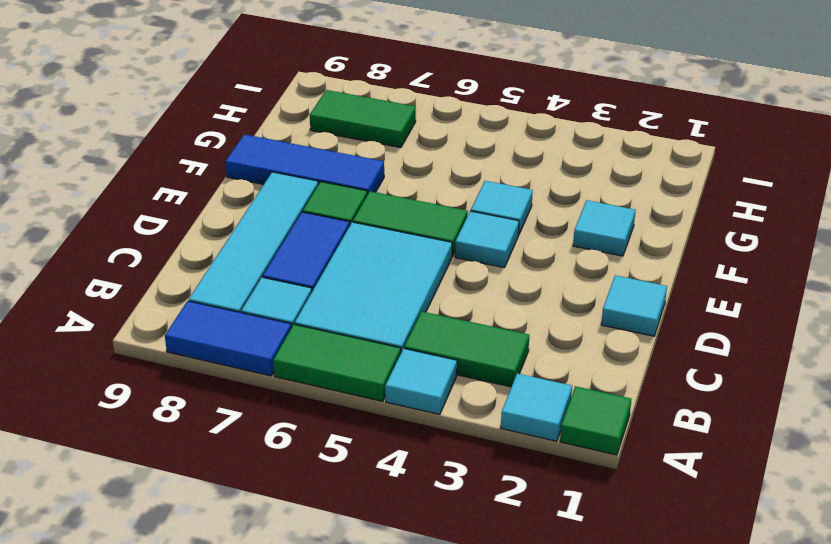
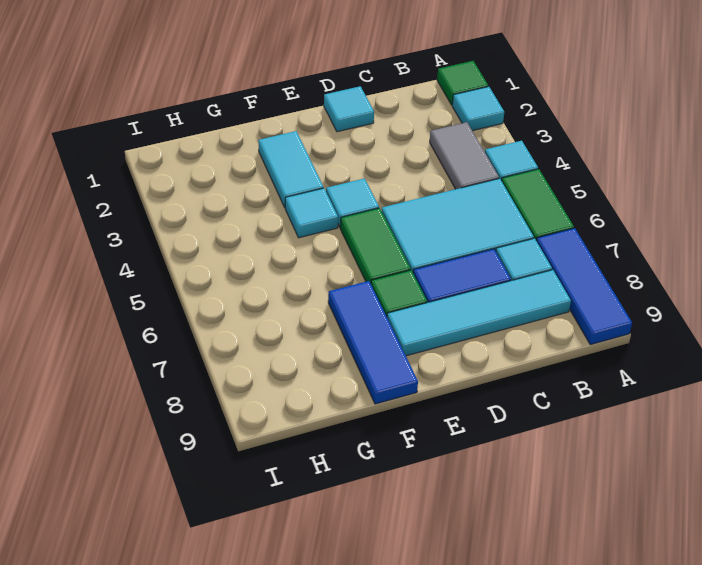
blue tile A7:A8 level 1 -> blue tile A7:A9 level 1
green tile B3:B4 level 1 -> grey tile B3:B4 level 1
cyan tile F2 level 1 -> cyan tile F2:F3 level 1
green tile H7:H8 level 1 -> none

